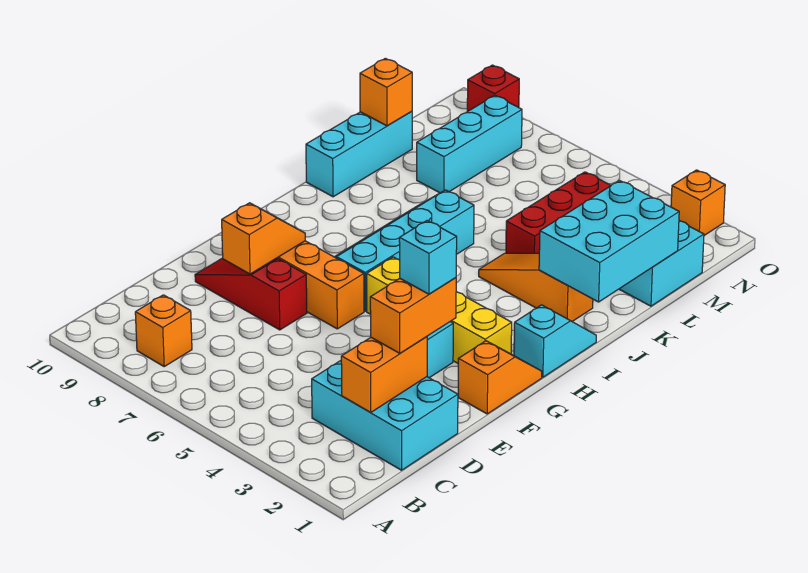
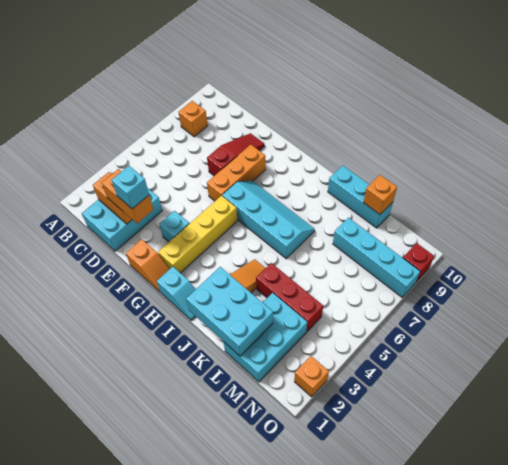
orange slope E8:F8 level 2 top E -> none
cyan brick L8:N8 level 1 -> cyan brick L8:O8 level 1

